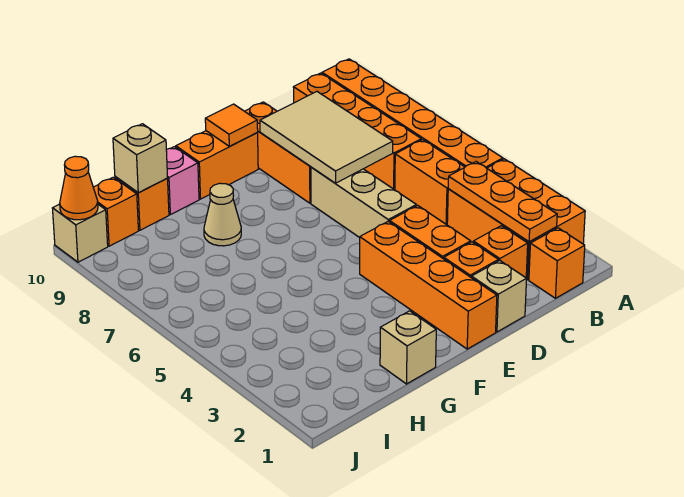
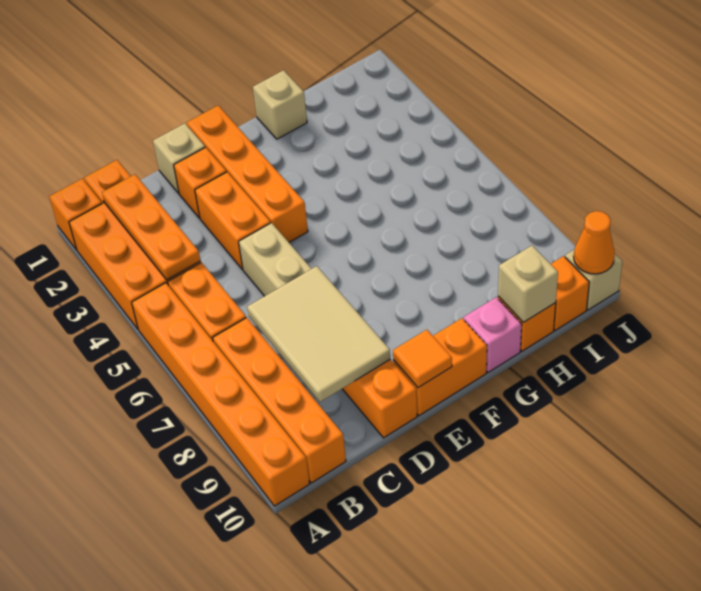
orange brick C2 level 1 -> orange brick A1 level 1
tan cone G8 level 1 -> none

